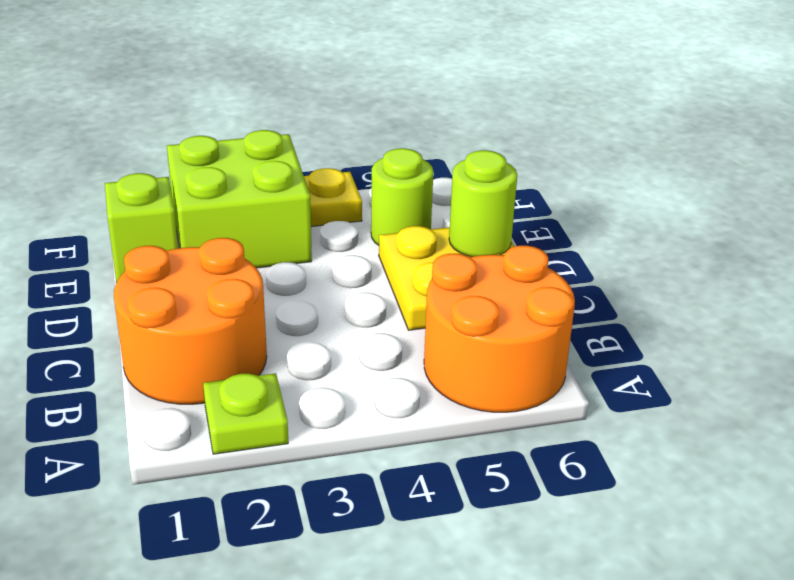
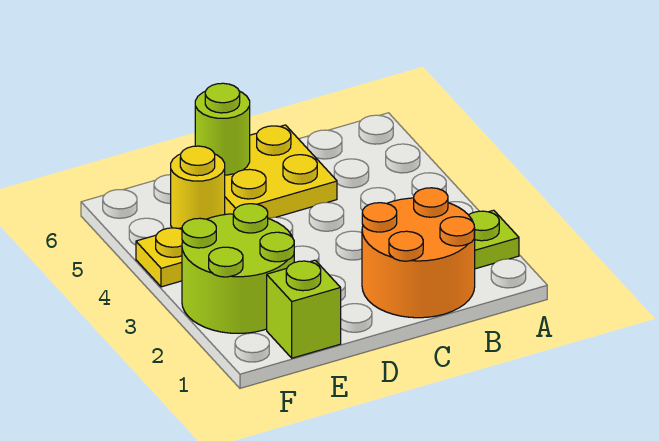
orange round brick A5:B6 level 1 -> none
lime brick E2:F3 level 1 -> lime round brick E2:F3 level 1
lime round brick E5 level 1 -> yellow round brick E5 level 1

